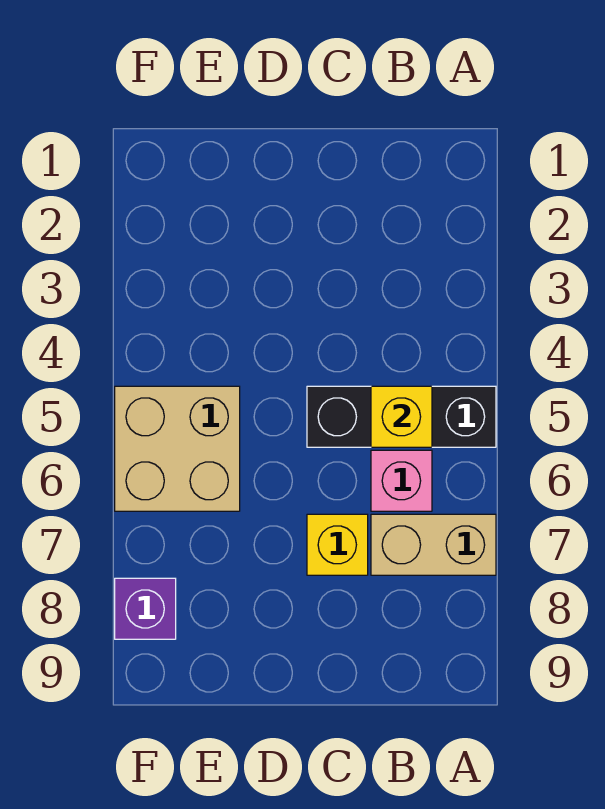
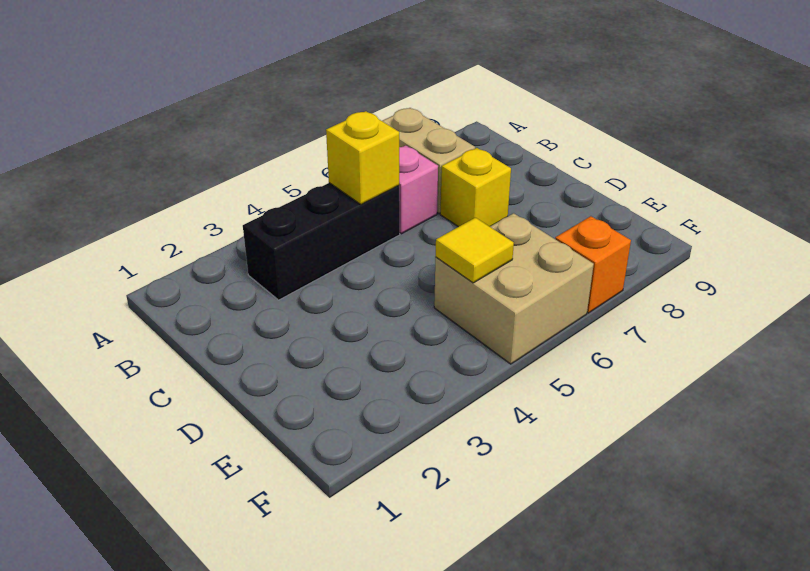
black brick A5:C5 level 1 -> black brick B3:B5 level 1
none -> yellow tile E5 level 2
none -> orange brick F7 level 1
purple brick F8 level 1 -> none

